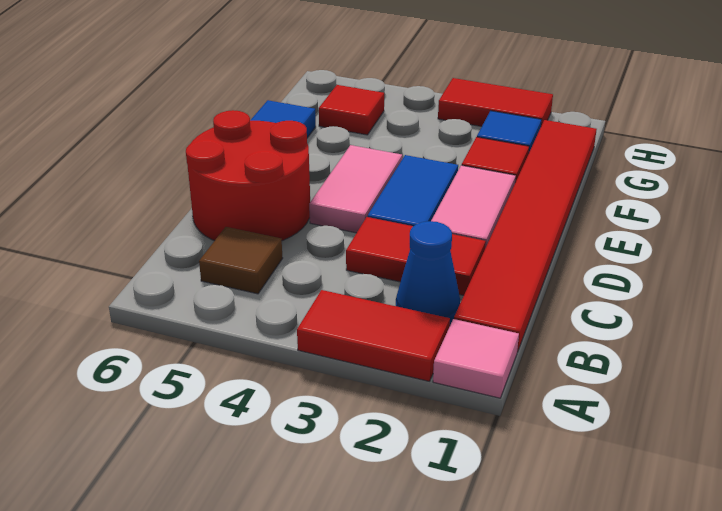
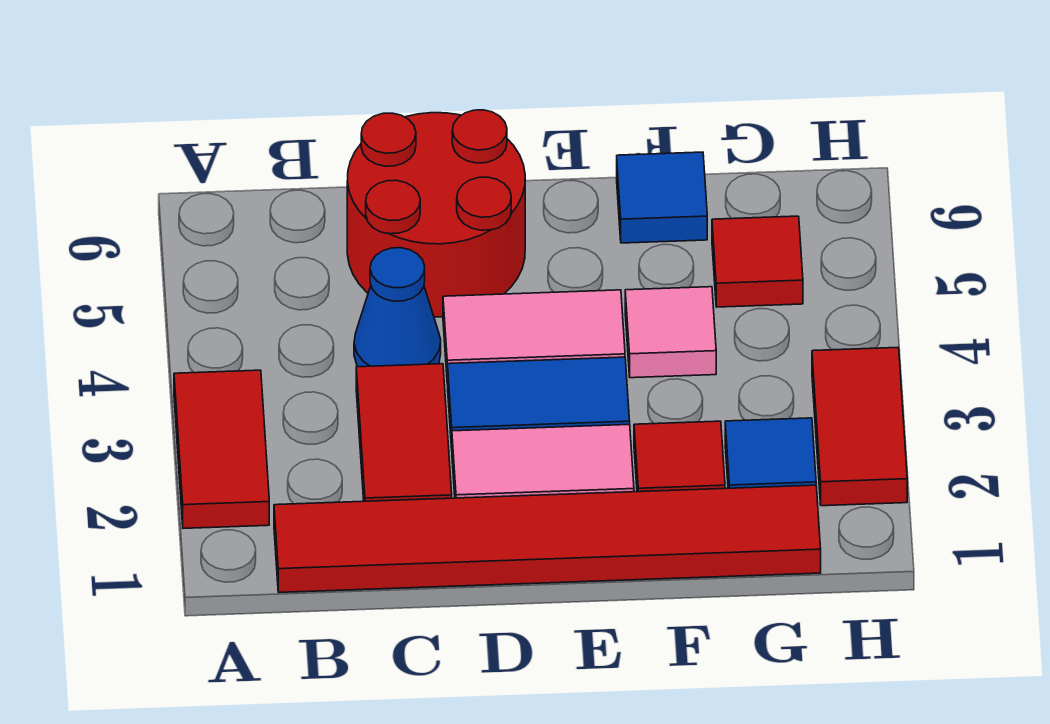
pink tile A1 level 1 -> pink tile F4 level 1
blue cone B2 level 1 -> blue cone C4 level 1
brown tile B5 level 1 -> none

